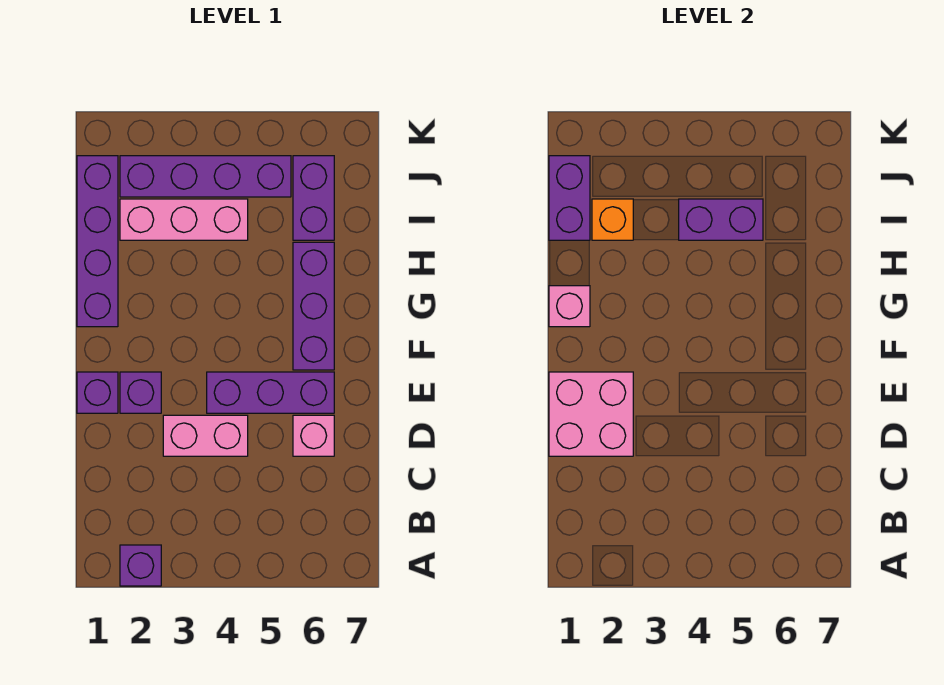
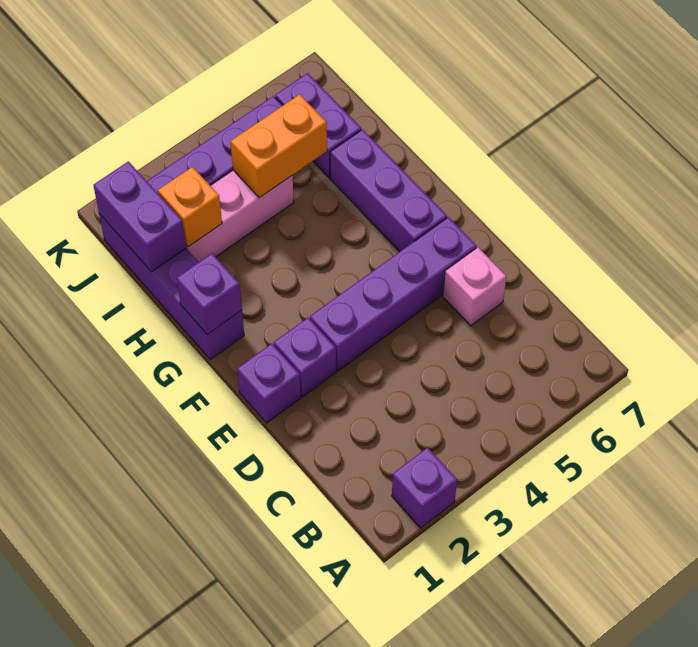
pink brick D1:E2 level 2 -> none
pink brick D3:D4 level 1 -> none
purple brick E4:E6 level 1 -> purple brick E3:E6 level 1
pink brick G1 level 2 -> purple brick G1 level 2
purple brick I4:I5 level 2 -> orange brick I4:I5 level 2

